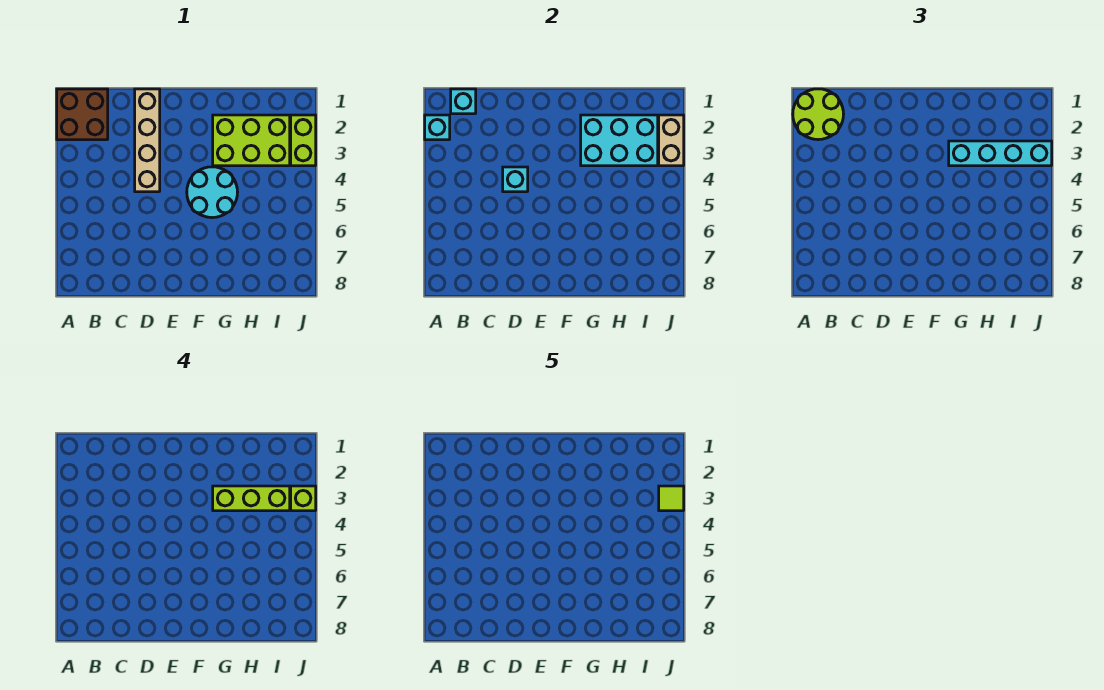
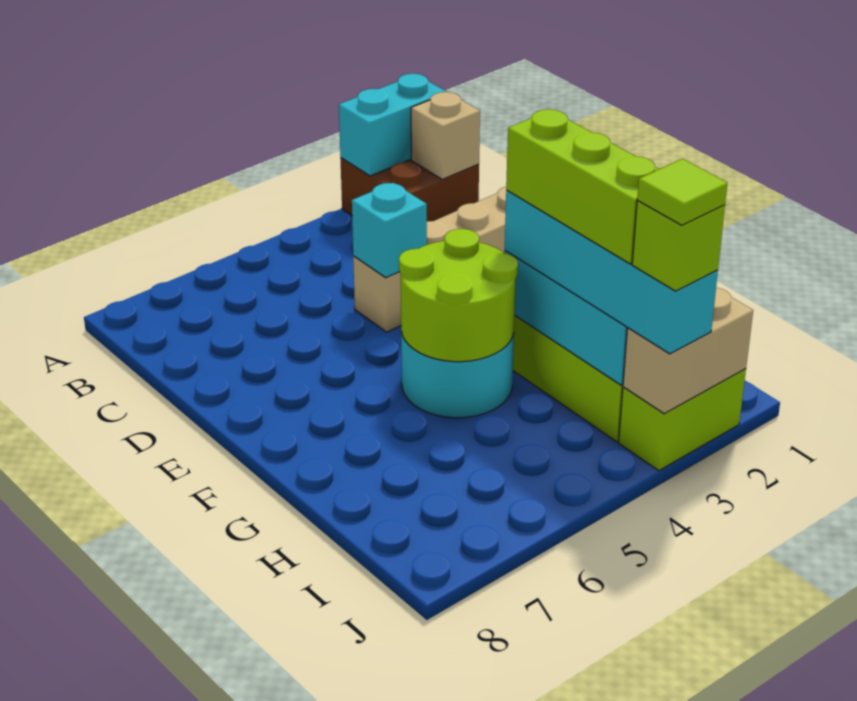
lime round brick A1:B2 level 3 -> lime round brick F4:G5 level 2
cyan brick A2 level 2 -> cyan brick A1:A2 level 2
cyan brick B1 level 2 -> tan brick B1 level 2

